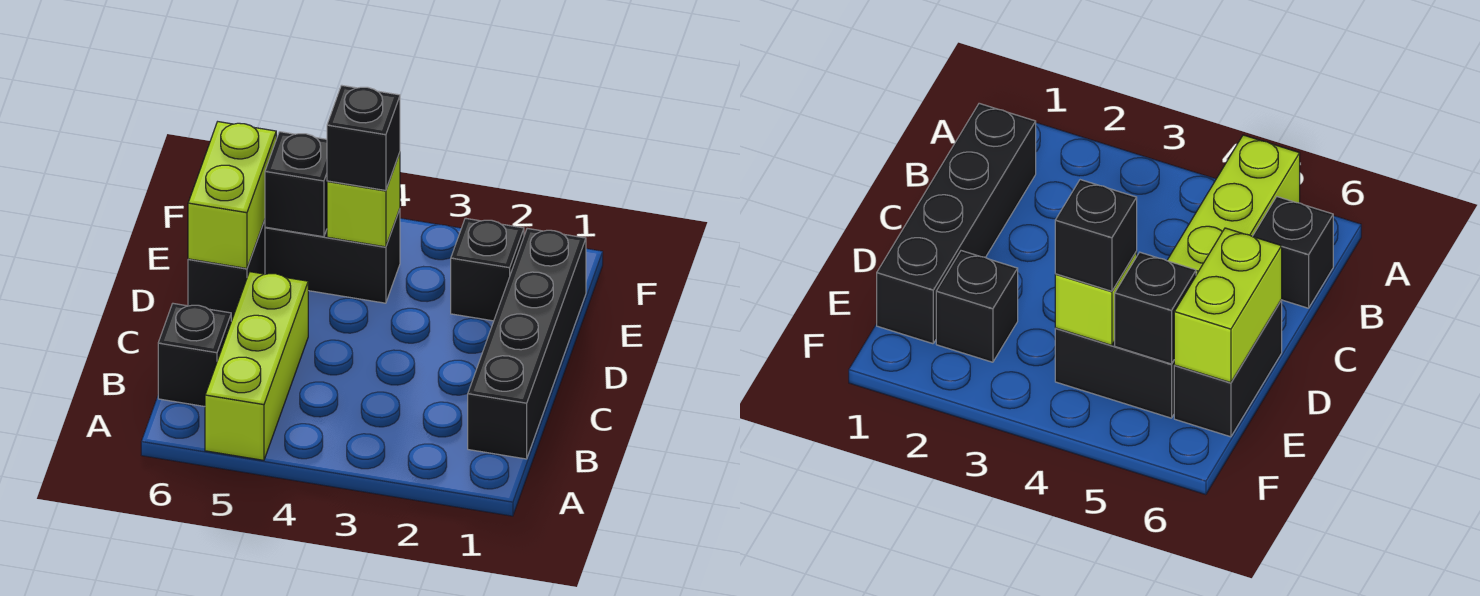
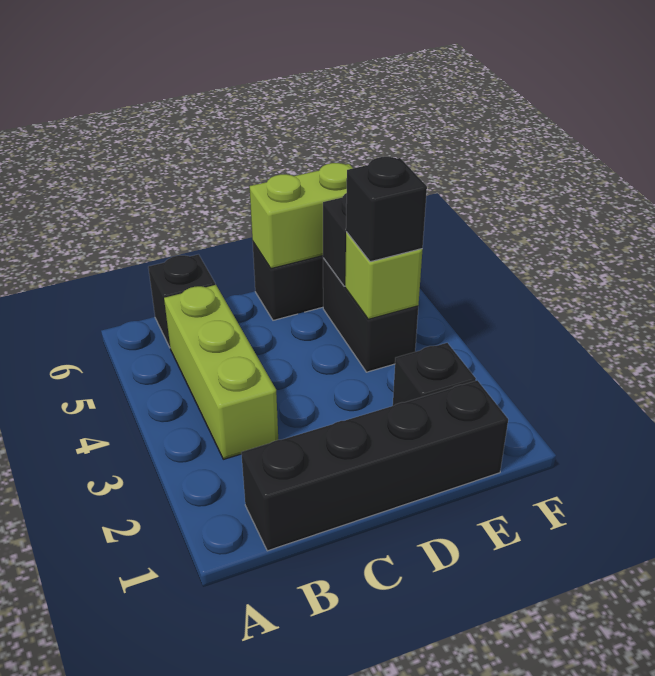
lime brick A5:C5 level 1 -> lime brick B3:B5 level 1

